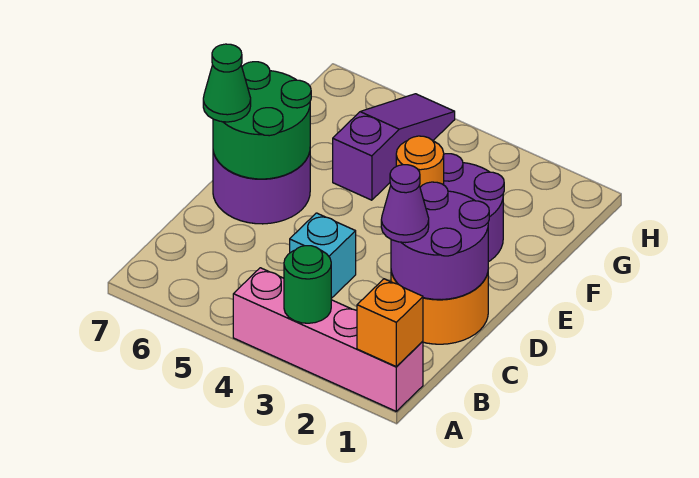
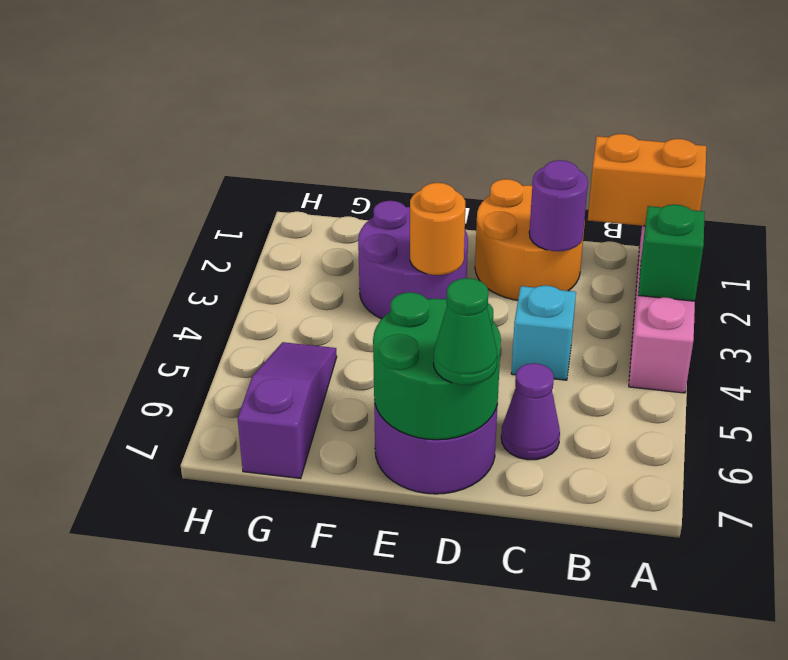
orange brick A1 level 2 -> orange brick A1:B1 level 2
green round brick A3 level 2 -> green brick A3 level 2
purple round brick C1:D2 level 2 -> purple round brick C2 level 2
purple cone C2 level 3 -> purple cone C6 level 1
purple slope F5:H5 level 1 top F -> purple slope G5:G7 level 1 top 7

